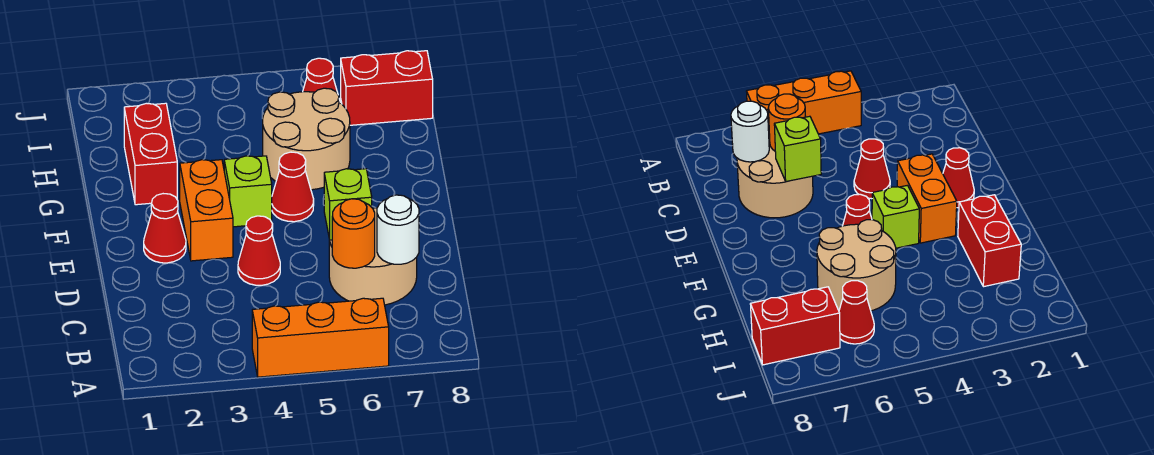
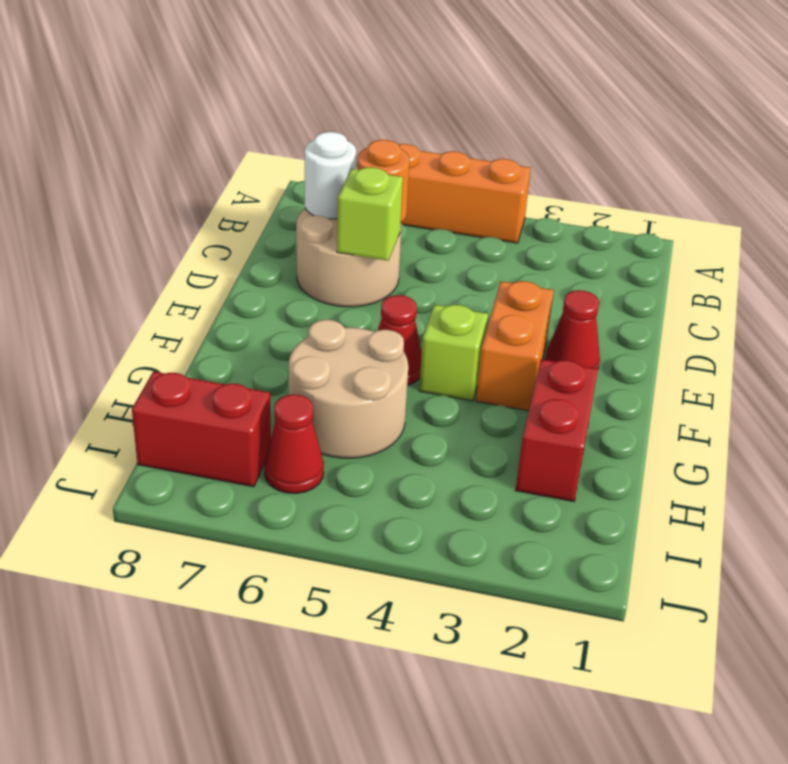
red cone D4 level 1 -> none

